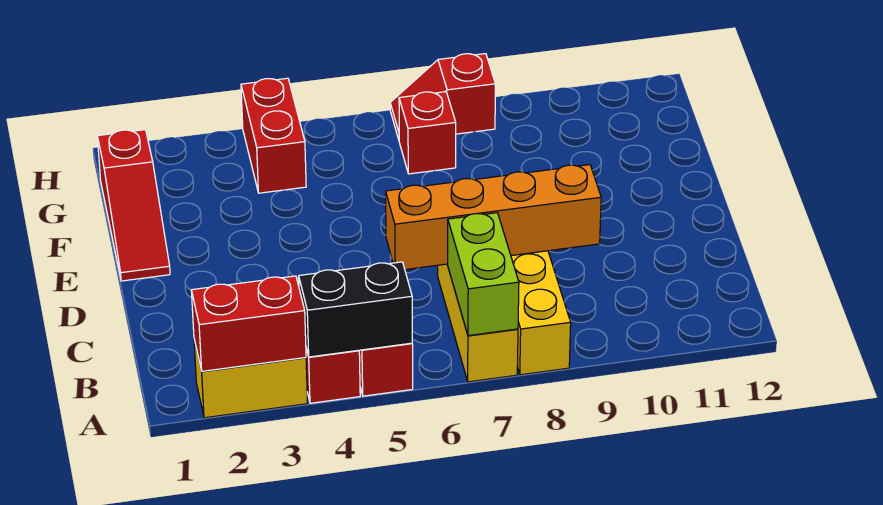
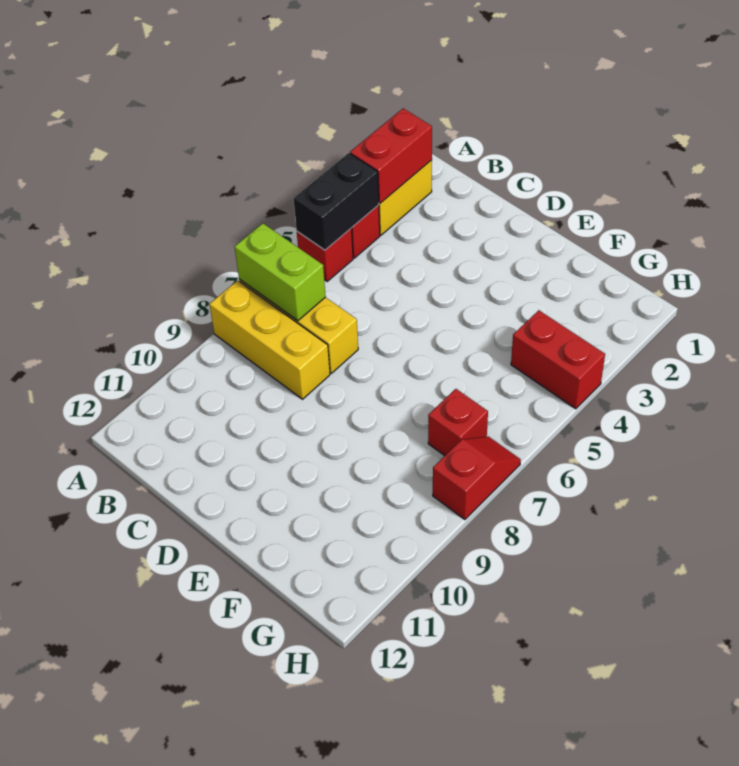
orange brick C6:C9 level 2 -> none
red slope E1:G1 level 1 top G -> none

